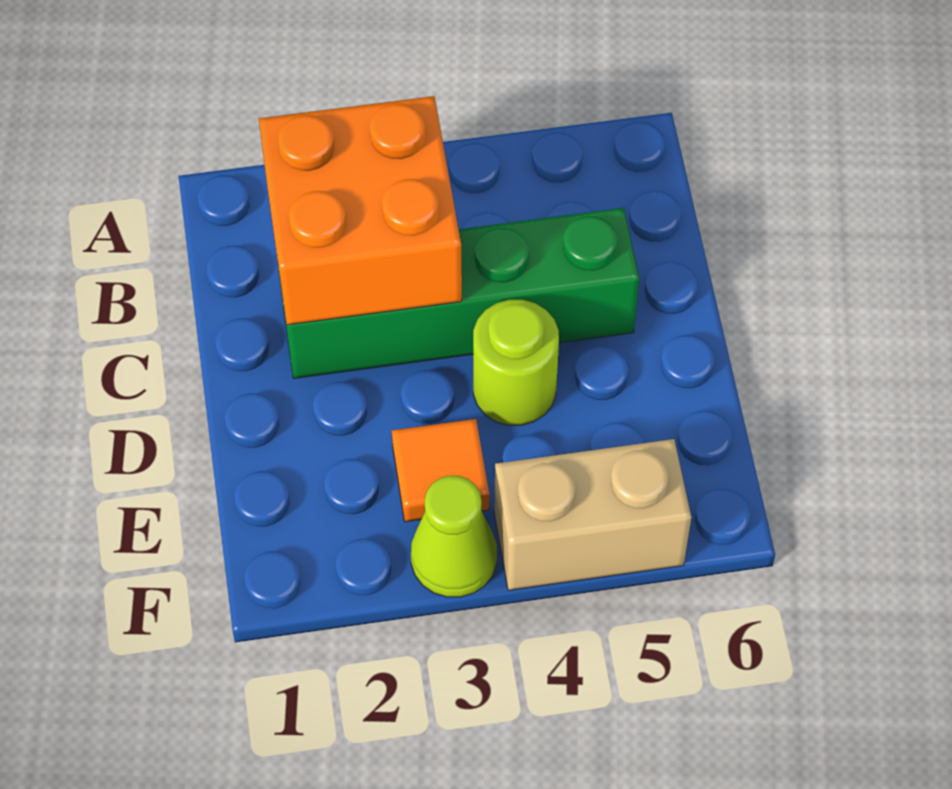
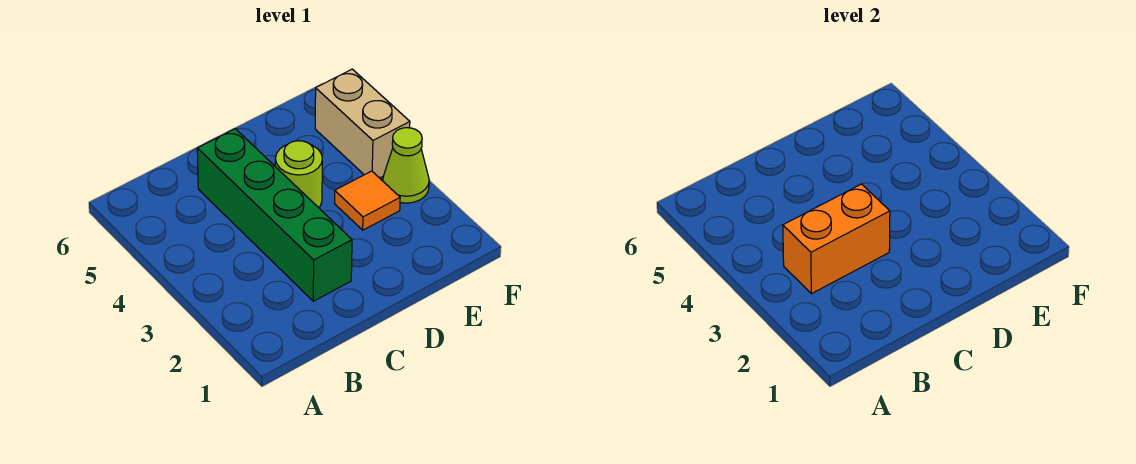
orange brick B2:C3 level 2 -> orange brick B3:C3 level 2

